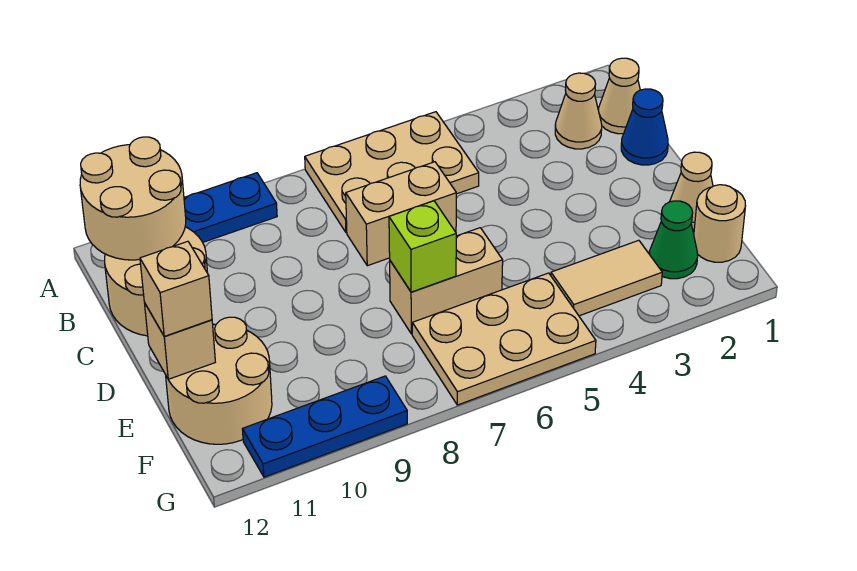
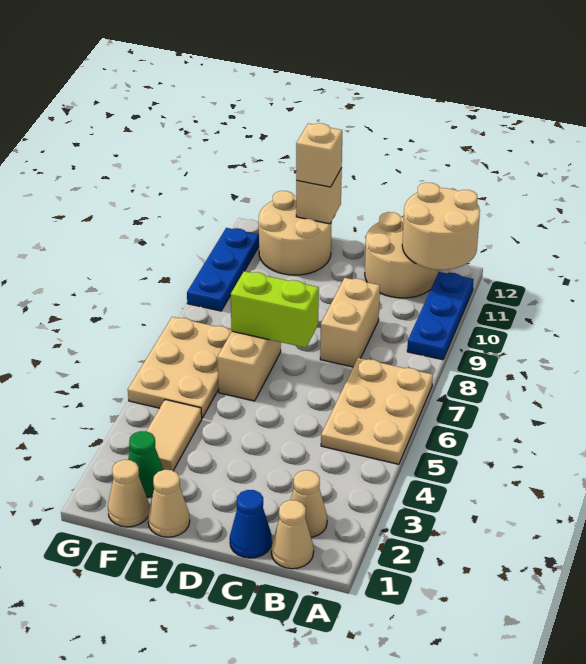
tan brick C6:C7 level 1 -> tan brick C8:C9 level 1
lime brick E7 level 2 -> lime brick D7:E7 level 2
tan round brick F1 level 1 -> tan cone F1 level 1

